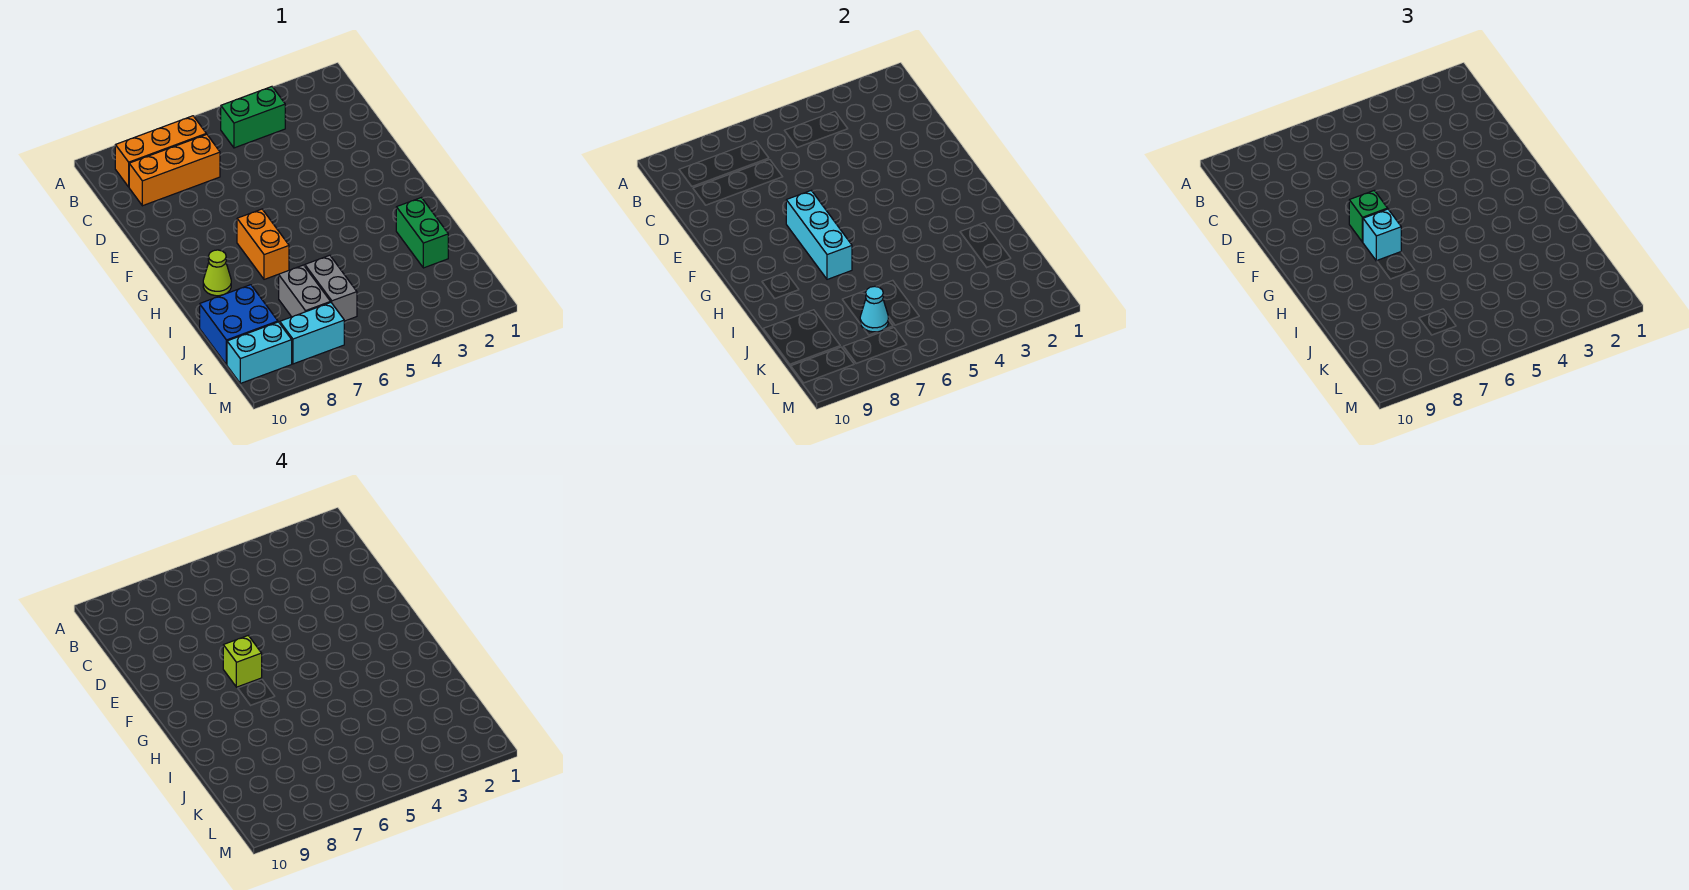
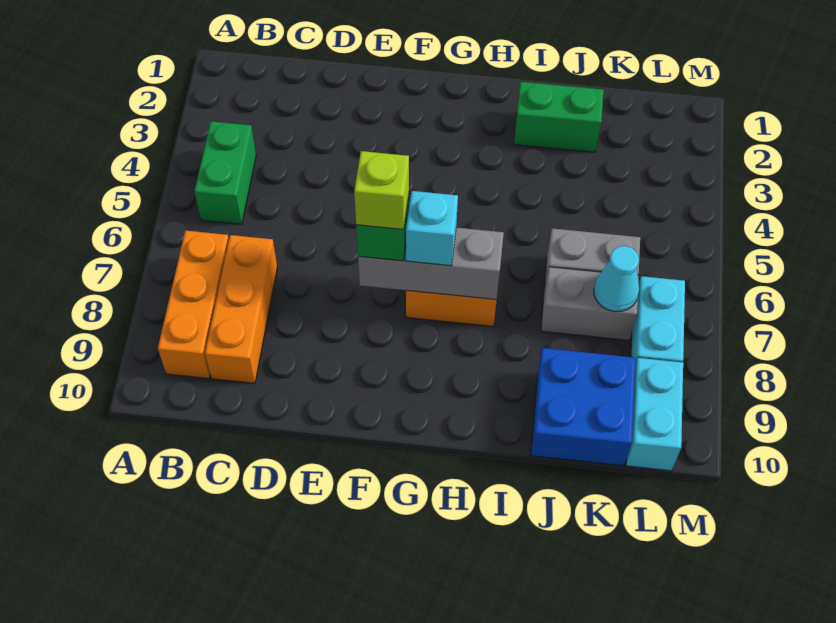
cyan brick F7:H7 level 2 -> grey brick F7:H7 level 2
lime cone H9 level 1 -> none

